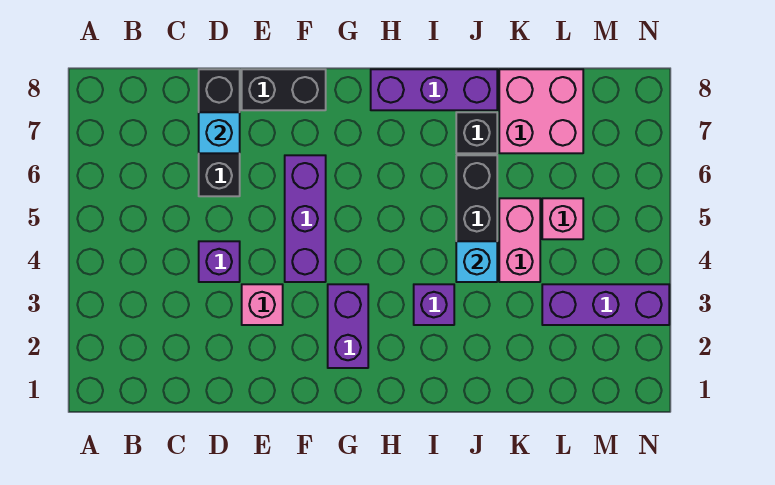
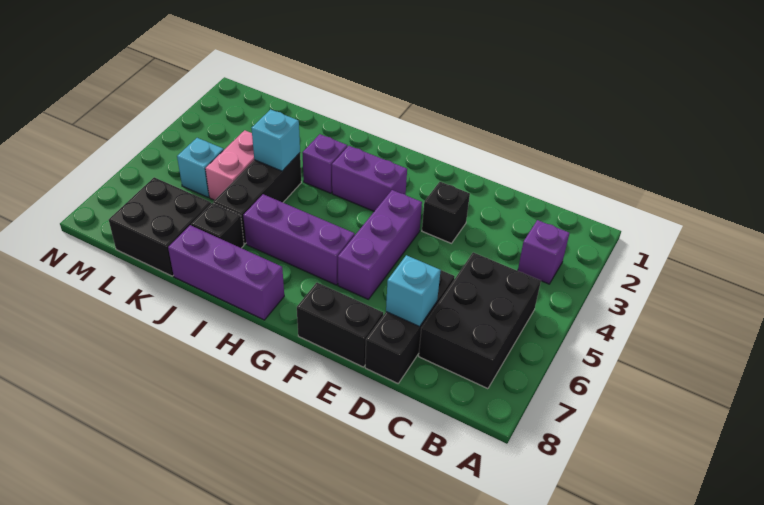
none -> black brick B5:C7 level 1
purple brick D4 level 1 -> purple brick B3 level 1
pink brick E3 level 1 -> black brick E3 level 1
purple brick G2:G3 level 1 -> purple brick G3:H3 level 1
pink brick K7:L8 level 1 -> black brick K7:L8 level 1
purple brick L3:N3 level 1 -> purple brick G6:I6 level 1
pink brick L5 level 1 -> cyan brick L5 level 1

